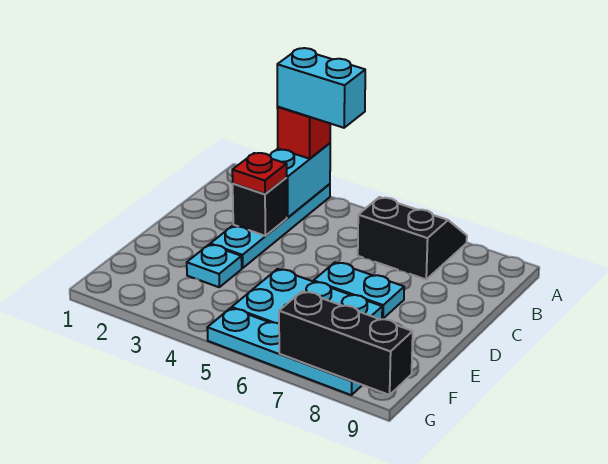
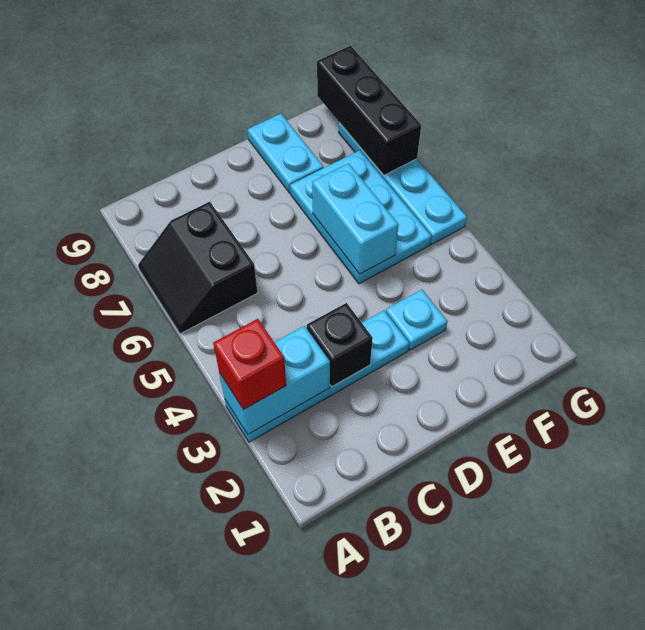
cyan brick A3:A4 level 4 -> cyan brick E5:E6 level 2
red plate C3 level 3 -> none
cyan plate D6:D7 level 1 -> cyan plate E8:E9 level 1

